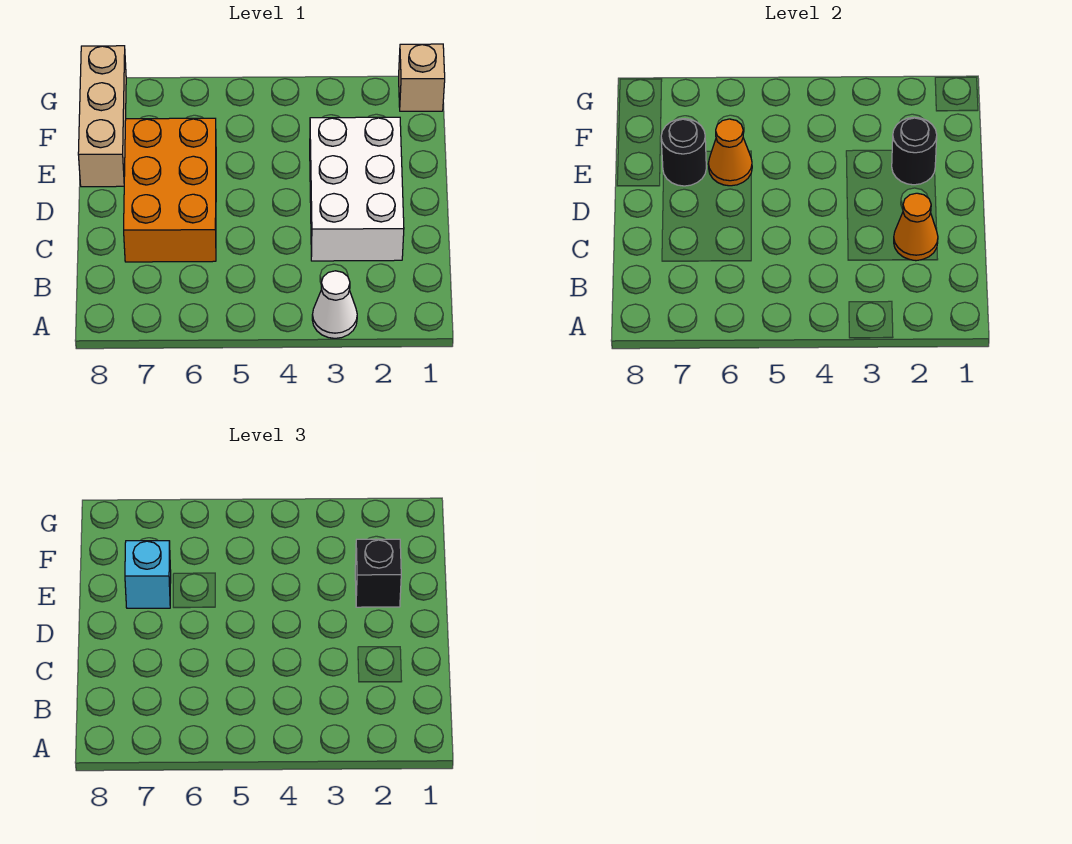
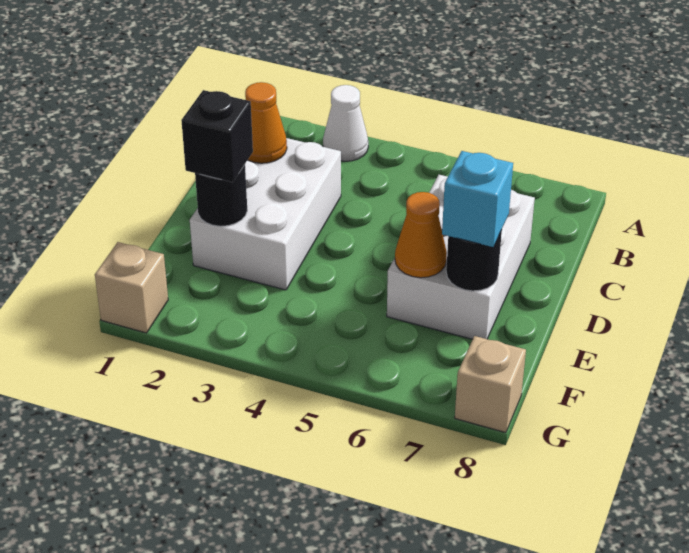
orange brick C6:E7 level 1 -> white brick C6:E7 level 1
tan brick E8:G8 level 1 -> tan brick G8 level 1

